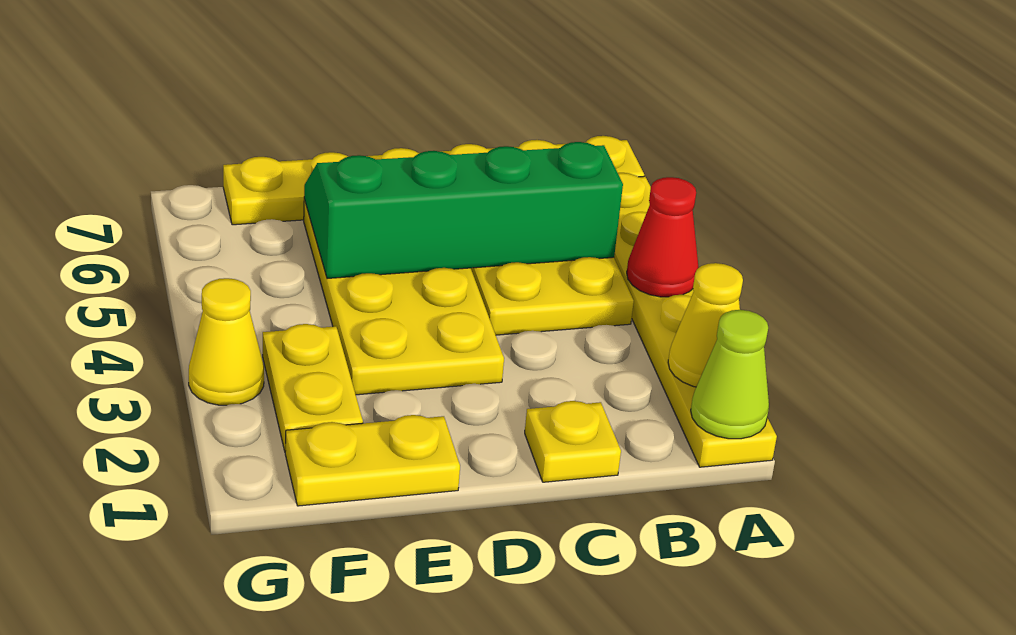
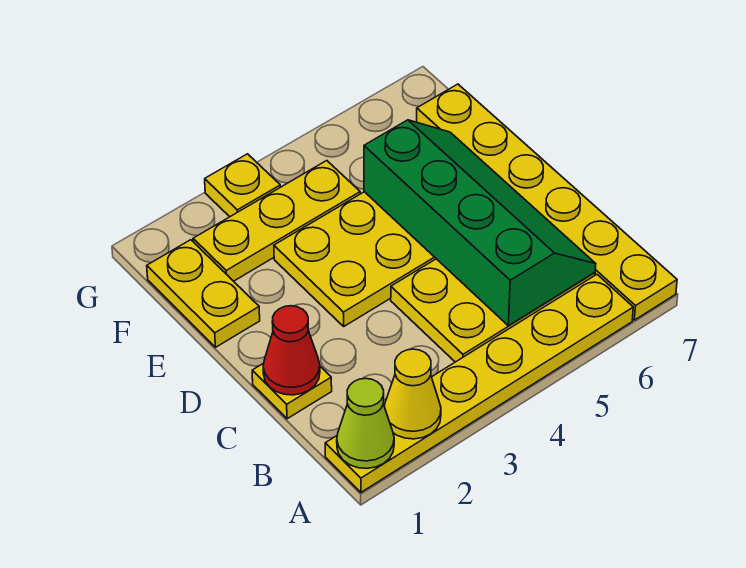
red cone A4 level 2 -> red cone C1 level 2
yellow plate F2:F3 level 1 -> yellow plate F2:F4 level 1
yellow cone G3 level 1 -> yellow plate G3 level 1

